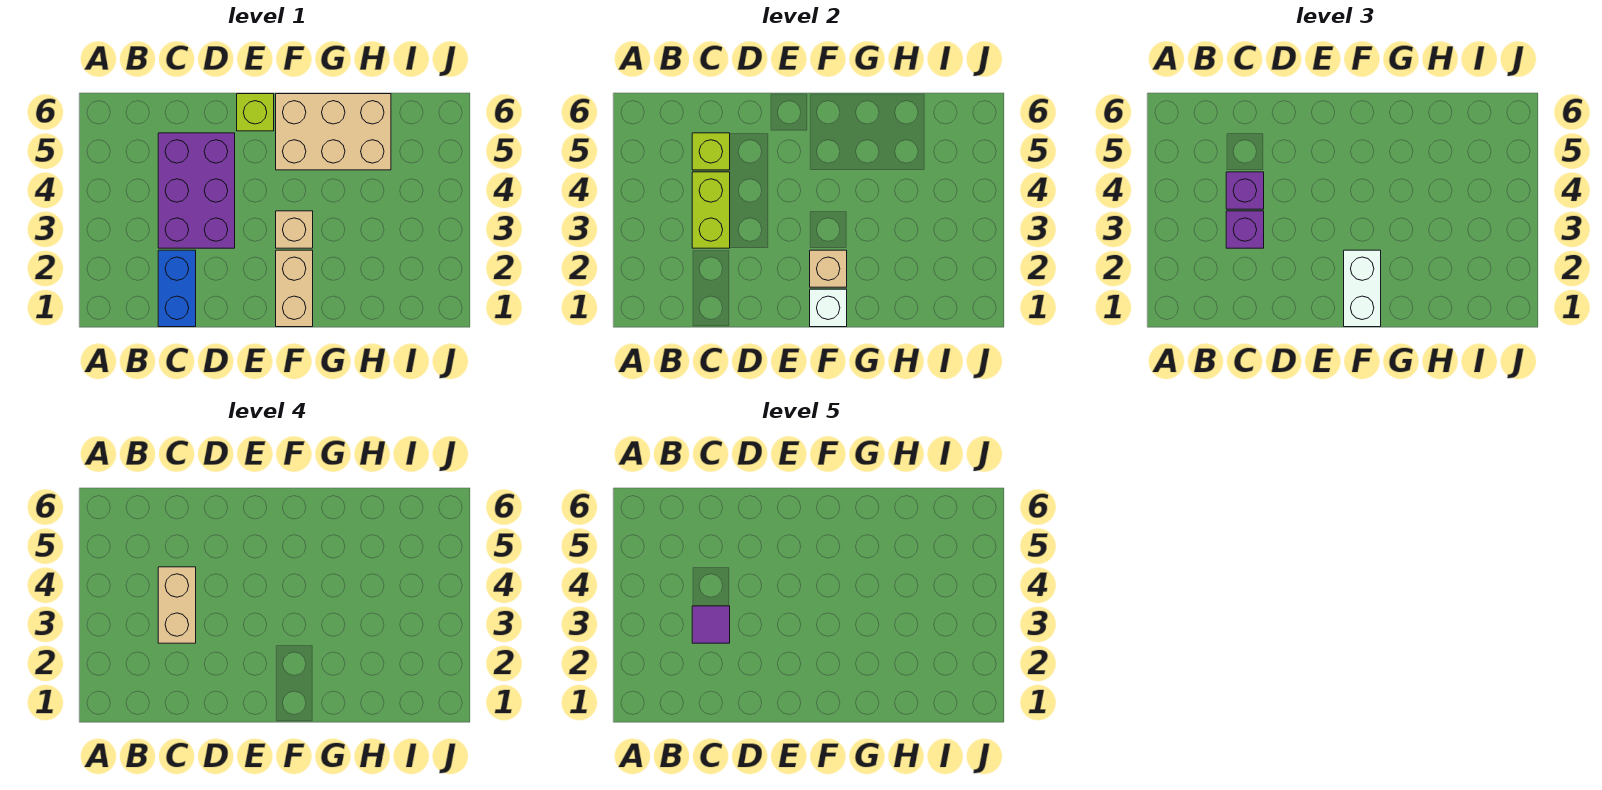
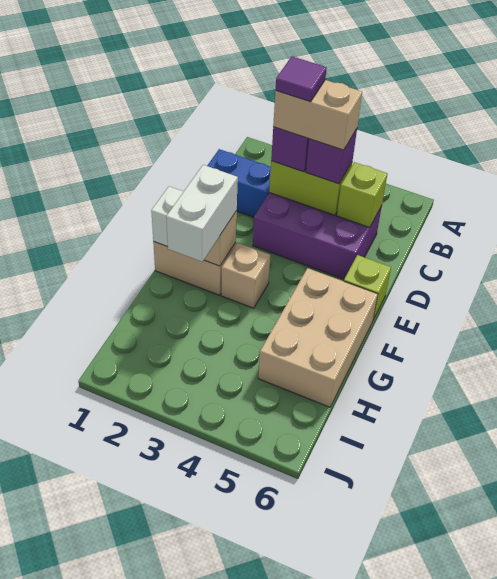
white brick F1:F2 level 3 -> white brick F2:G2 level 3

